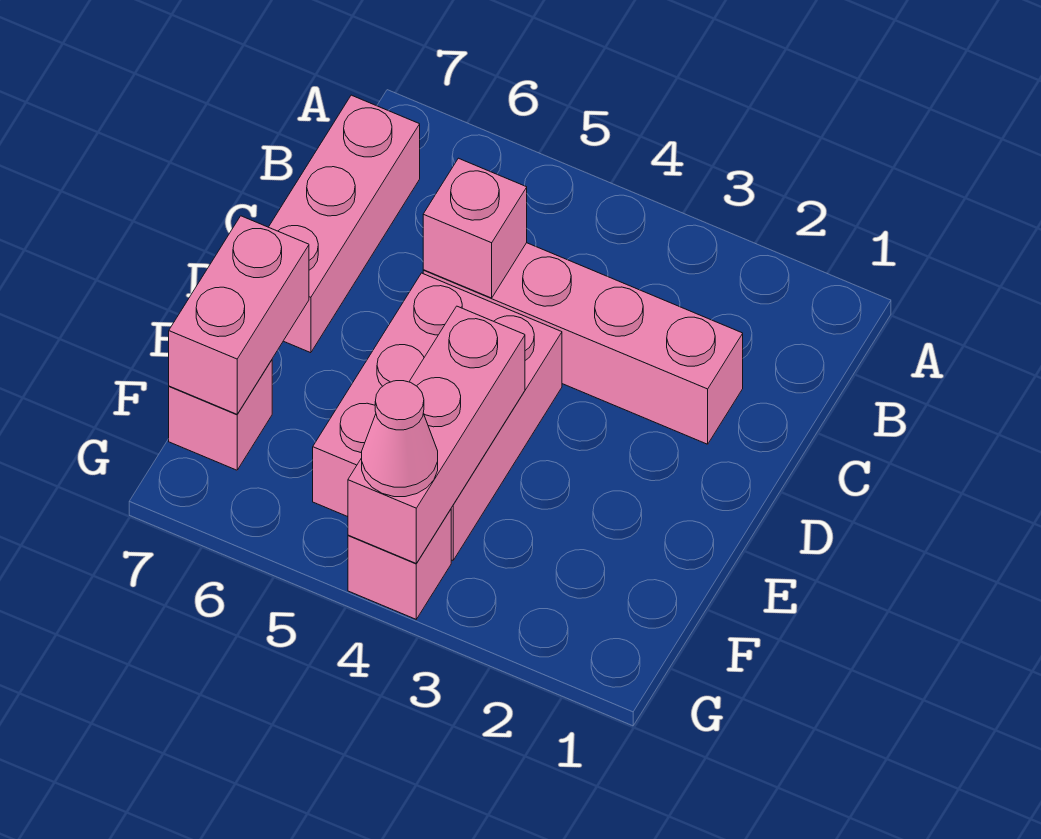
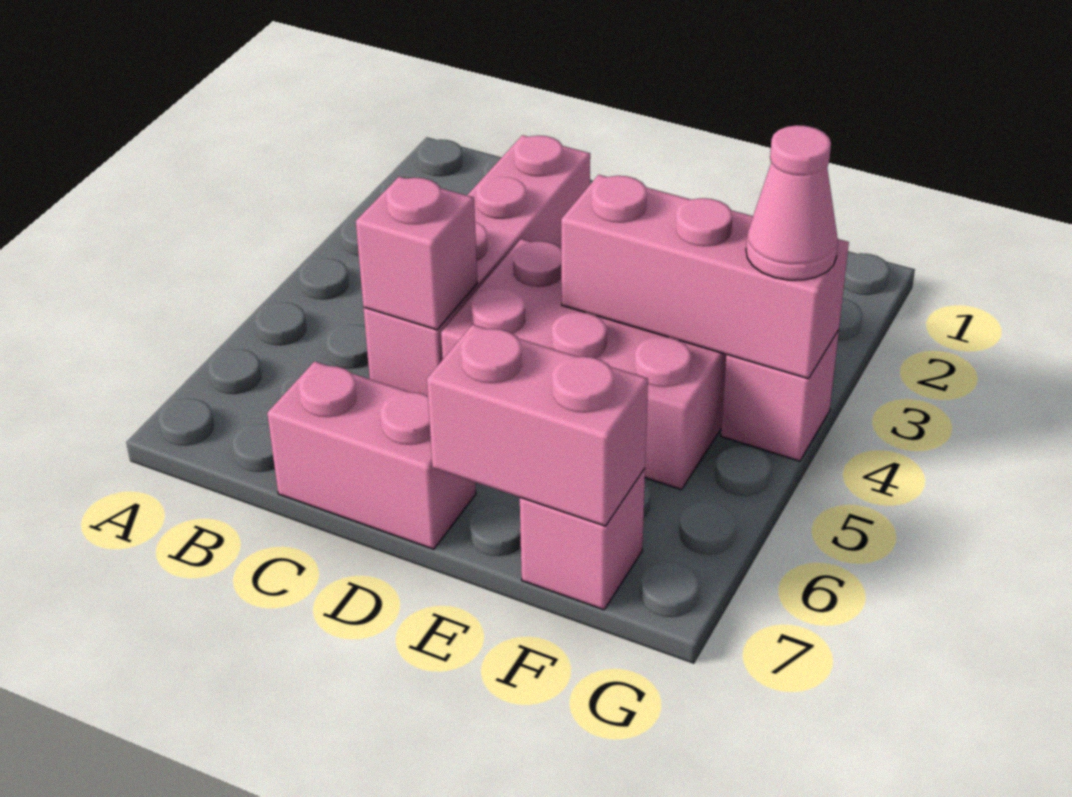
pink brick B7:D7 level 1 -> pink brick C7:D7 level 1

